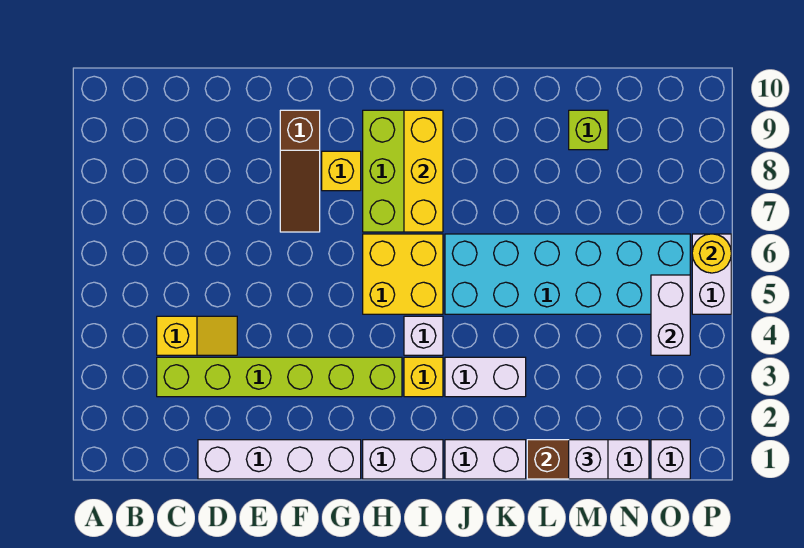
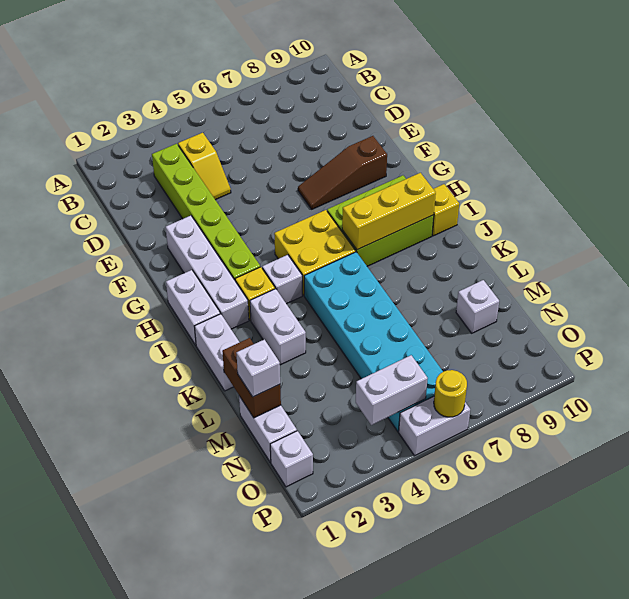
white brick D1:G1 level 1 -> white brick F2:I2 level 1
yellow brick G8 level 1 -> yellow brick I10 level 1
lime brick M9 level 1 -> white brick M9 level 1

